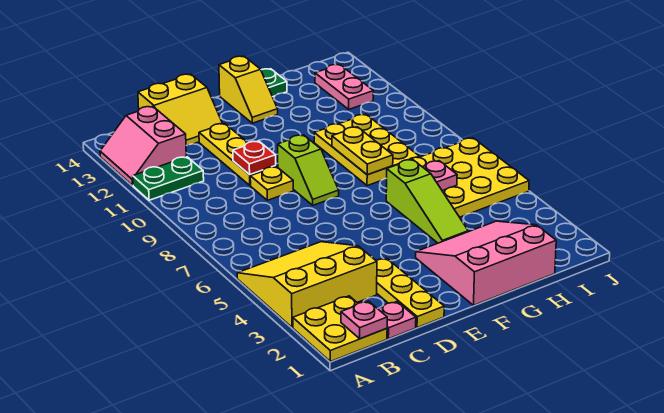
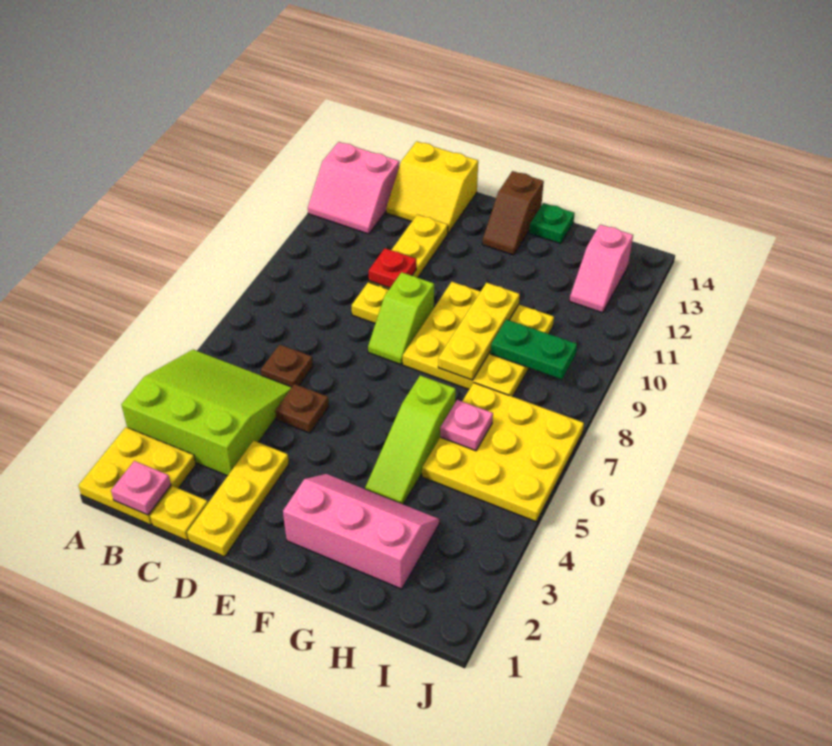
yellow slope A3:C5 level 1 top 3 -> lime slope A3:C5 level 1 top 3
green plate A11:B11 level 1 -> green plate H9:I9 level 2
pink slope A12:B13 level 1 top B -> pink slope A12:B13 level 1 top 13
pink plate C1 level 1 -> yellow plate C1 level 1
none -> brown plate C6 level 1
none -> brown plate D5 level 1
pink slope F1:H3 level 1 top 1 -> pink slope F2:H3 level 1 top 2
yellow slope F13:F14 level 1 top 14 -> brown slope F13:F14 level 1 top 14
yellow plate G8:H10 level 1 -> yellow plate F8:H10 level 1
yellow plate G8:G9 level 2 -> yellow plate G8:G10 level 2
pink plate I12:I13 level 1 -> pink slope I12:I13 level 1 top 13

